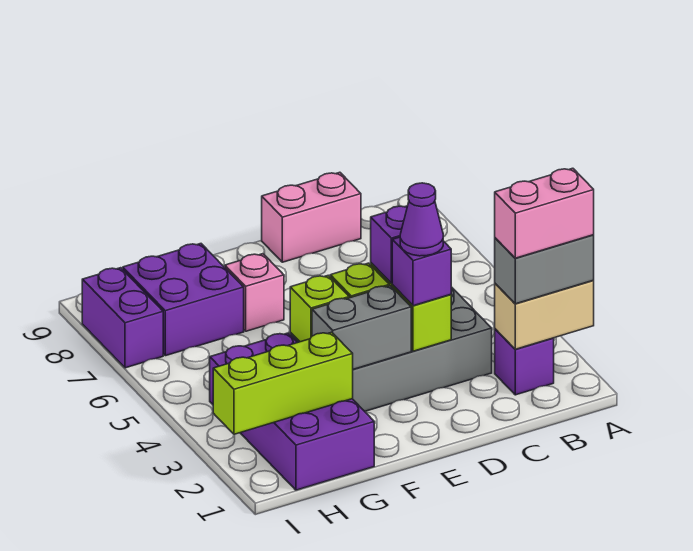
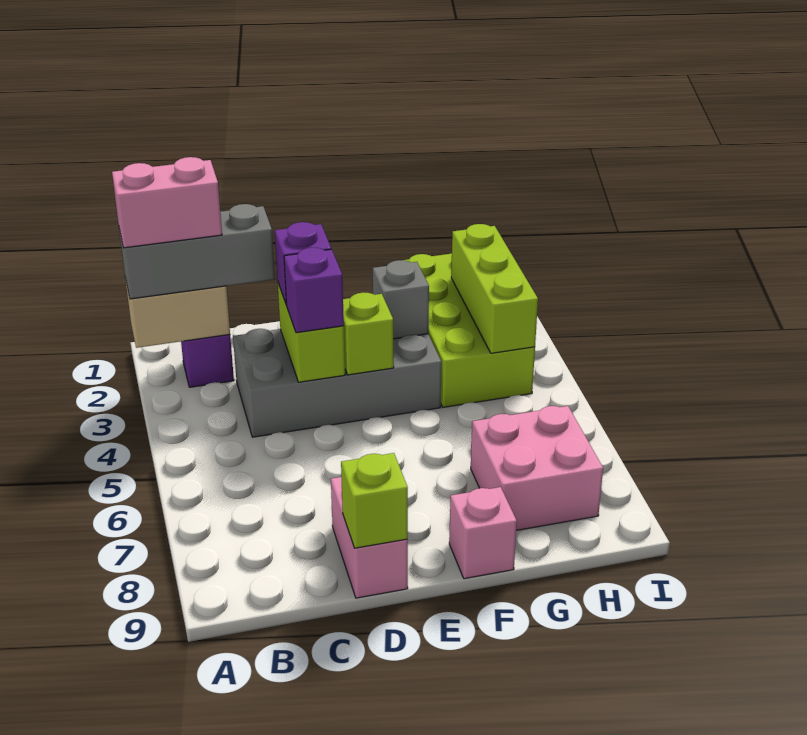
grey brick A2:B2 level 3 -> grey brick A2:C2 level 3
pink brick C9:D9 level 1 -> pink brick D8:D9 level 1
purple cone D3 level 4 -> none
grey brick E3:F3 level 2 -> grey brick F3 level 2
lime brick F4 level 2 -> lime brick D9 level 2
pink brick F7 level 1 -> pink brick F9 level 1
purple brick G1:H4 level 1 -> lime brick G1:H4 level 1
lime brick G2:I2 level 2 -> lime brick H2:H4 level 2
purple brick G7:H8 level 1 -> pink brick G7:H8 level 1
purple brick I7:I8 level 1 -> none

